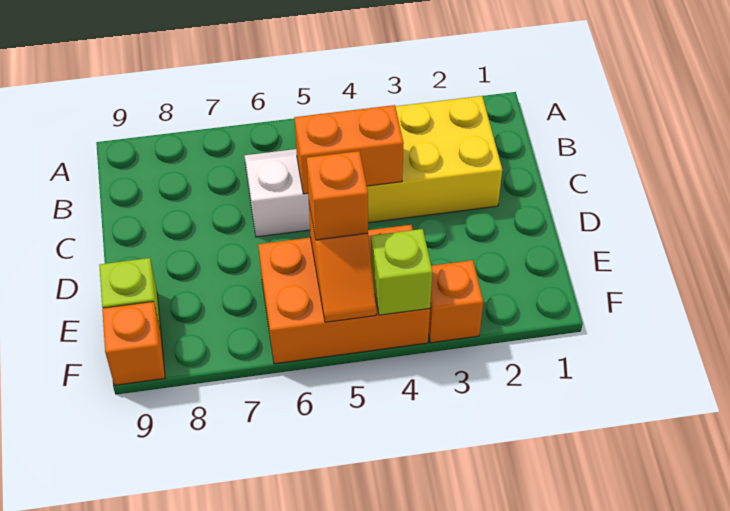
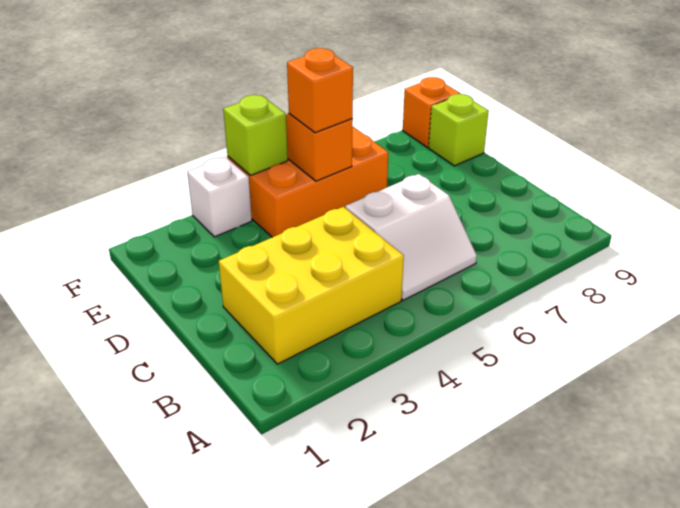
orange brick C4:C5 level 2 -> none
orange brick F3 level 1 -> white brick F3 level 1

